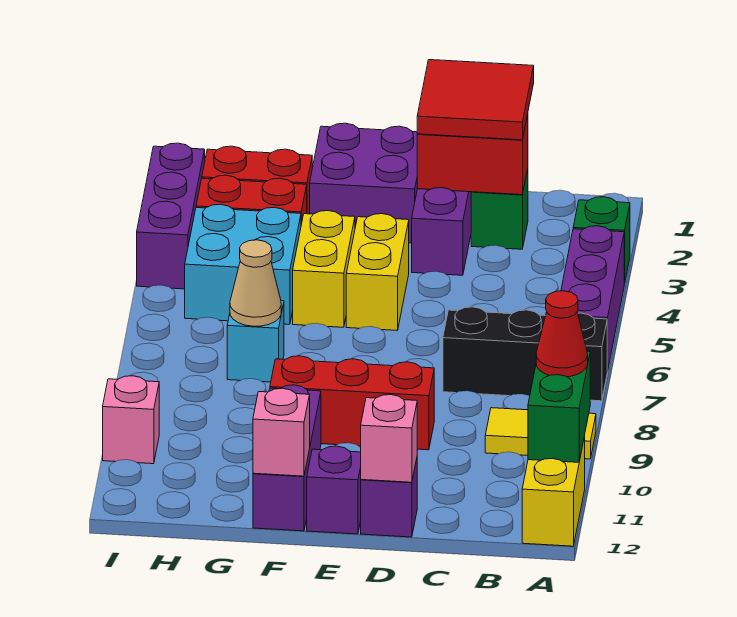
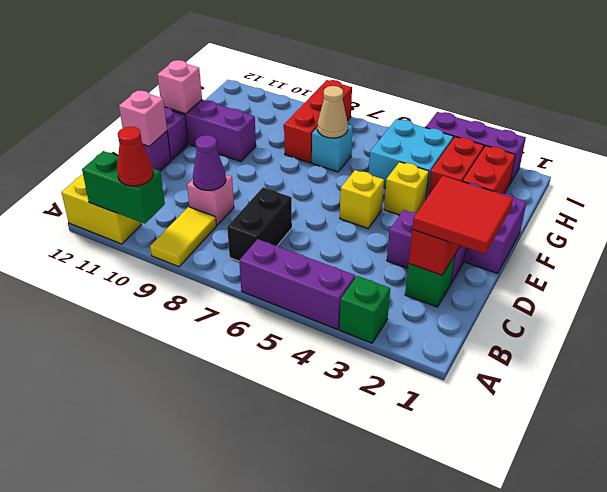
black brick A7:C7 level 1 -> black brick B7:C7 level 1
none -> purple cone C9 level 2
red brick D9:F9 level 1 -> red brick G8:I8 level 1
yellow brick E4:E5 level 1 -> yellow brick E5 level 1
yellow brick F4:F5 level 1 -> yellow brick F4 level 1
pink brick I10 level 1 -> pink brick C9 level 1

